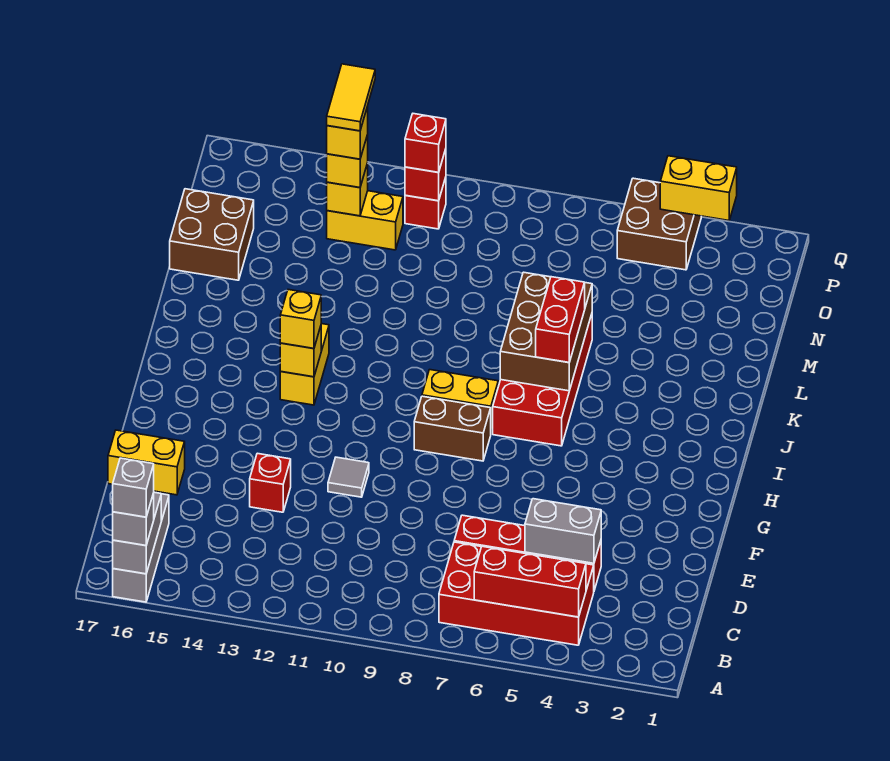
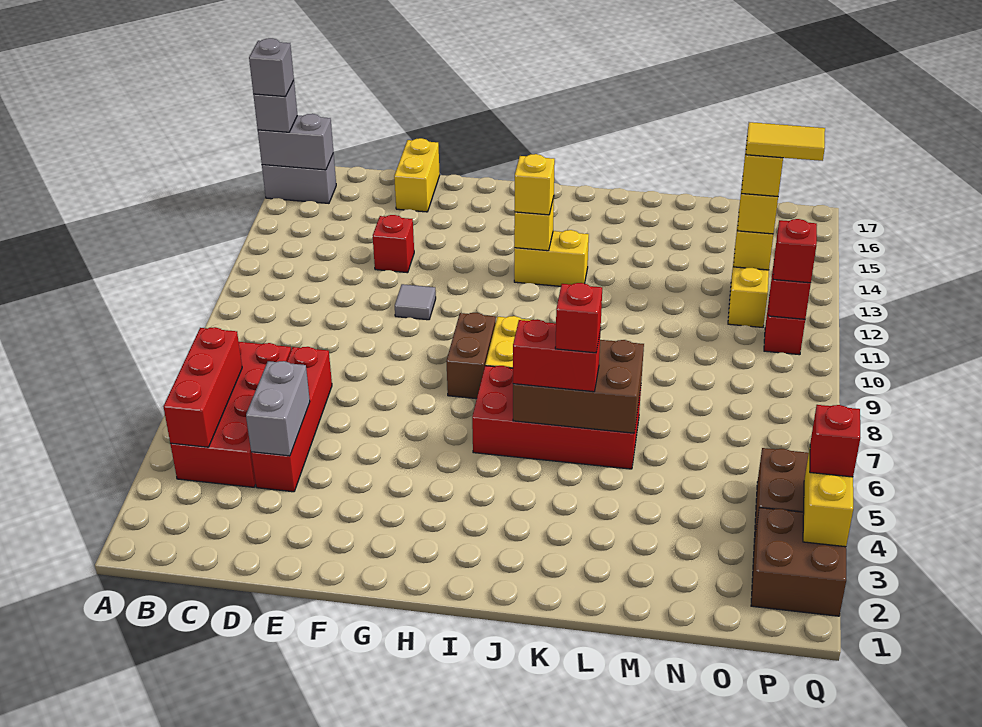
grey brick A16:C16 level 1 -> grey brick A16:B16 level 1
none -> red brick K6 level 4
brown brick M16:N17 level 1 -> brown brick P2:Q3 level 1
none -> red brick Q4 level 3

